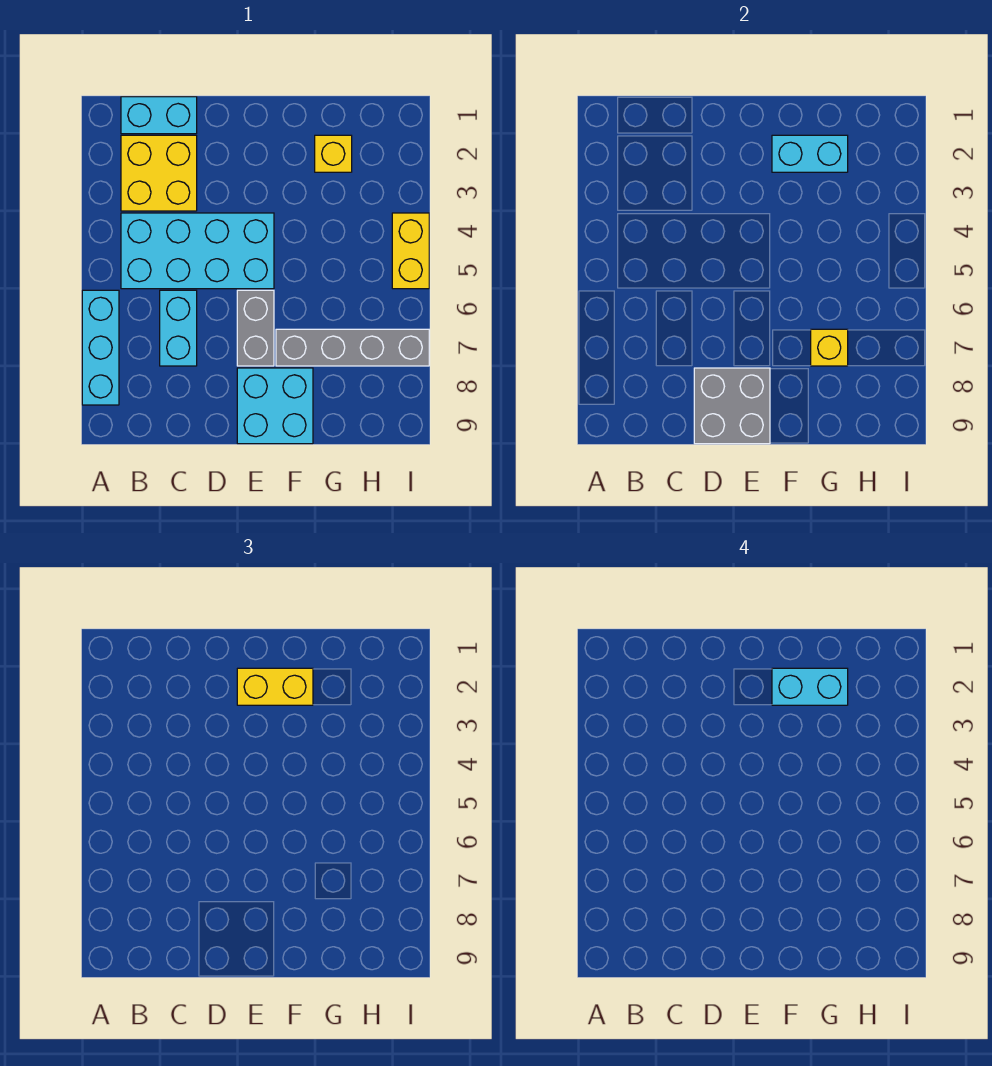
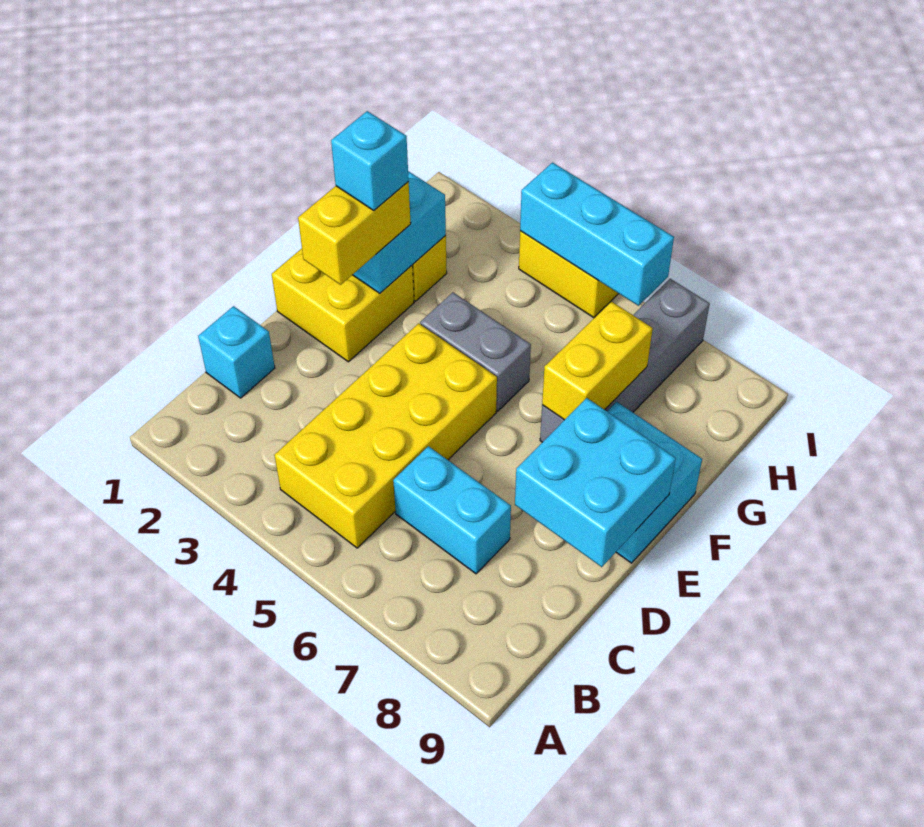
cyan brick A6:A8 level 1 -> cyan brick I4:I6 level 2
cyan brick B1:C1 level 1 -> cyan brick C1 level 1
yellow brick B2:C3 level 1 -> yellow brick E1:F2 level 1
cyan brick B4:E5 level 1 -> yellow brick B4:E5 level 1
grey brick D8:E9 level 2 -> cyan brick D8:E9 level 2
grey brick E6:E7 level 1 -> grey brick F4:F5 level 1
cyan brick F2:G2 level 4 -> cyan brick F2 level 4
yellow brick G7 level 2 -> yellow brick F7:G7 level 2

